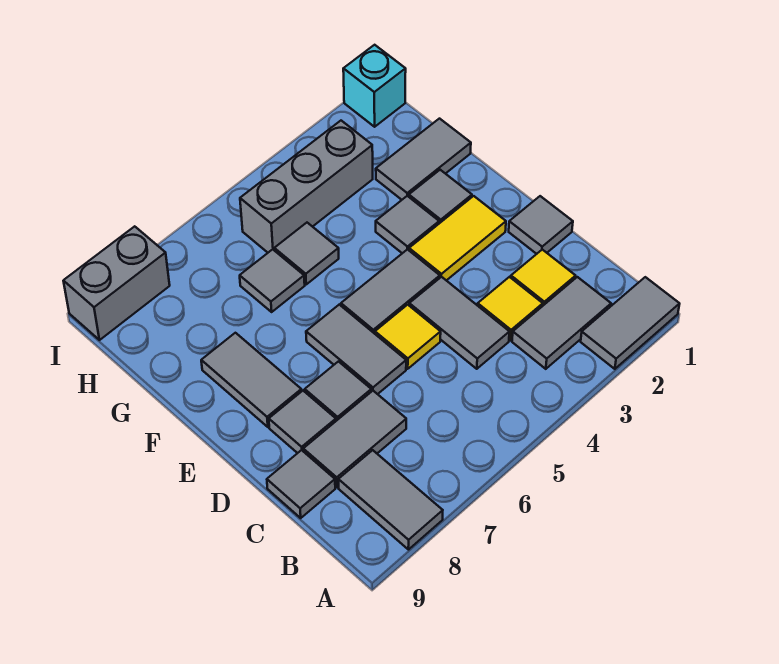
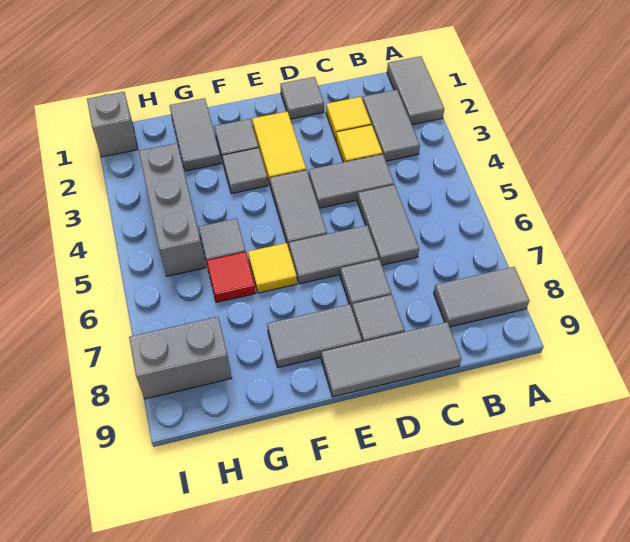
grey tile C7:C8 level 1 -> grey tile C5:C6 level 1
grey tile C9 level 1 -> grey tile C9:E9 level 1
yellow tile D5 level 1 -> yellow tile F6 level 1
grey tile G6 level 1 -> red tile G6 level 1
cyan brick I1 level 1 -> grey brick I1 level 1
grey brick I8:I9 level 1 -> grey brick H8:I8 level 1

